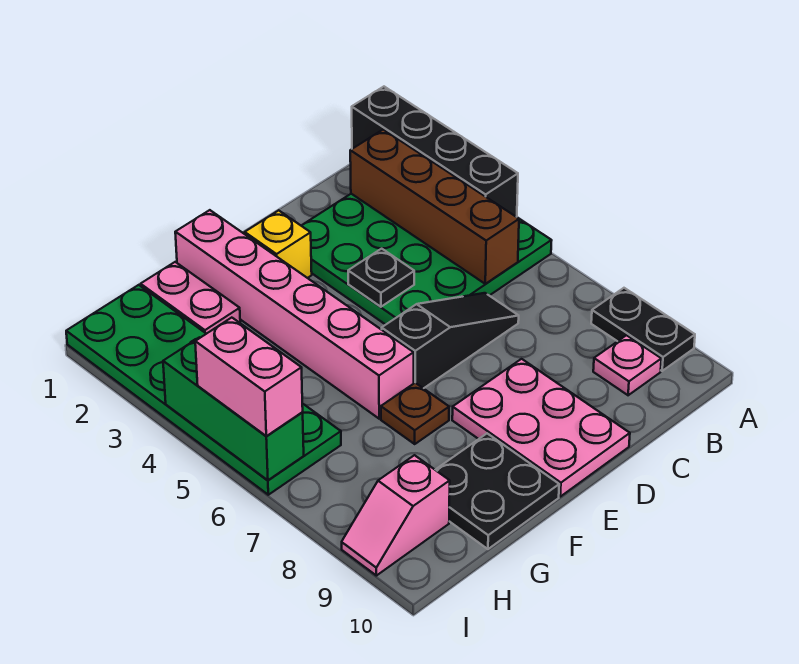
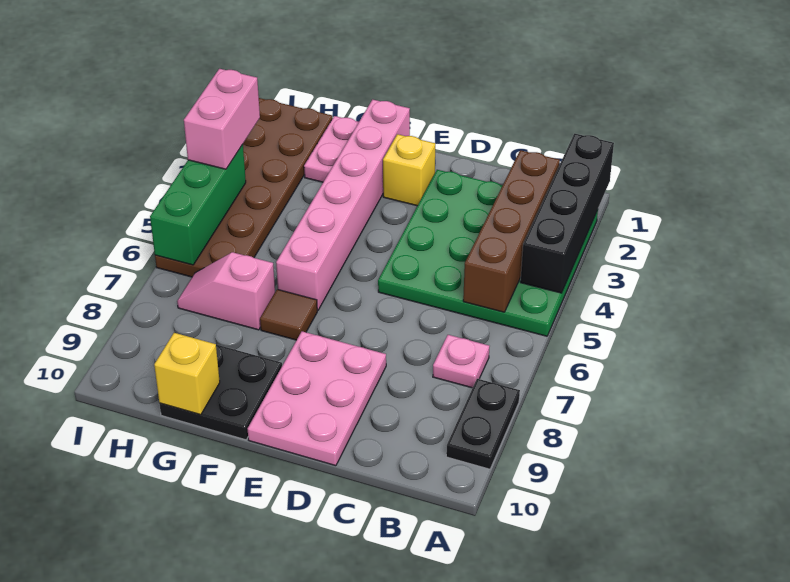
pink plate B9 level 1 -> pink plate B7 level 1
black slope C6:E6 level 1 top E -> none
black plate D4 level 2 -> none
brown plate F7 level 1 -> brown tile F7 level 1
none -> yellow brick G10 level 2
green plate H1:I6 level 1 -> brown plate H1:I6 level 1
pink slope H9:I9 level 1 top H -> pink slope G7:H7 level 1 top G
pink brick I5:I6 level 3 -> pink brick I3:I4 level 3

